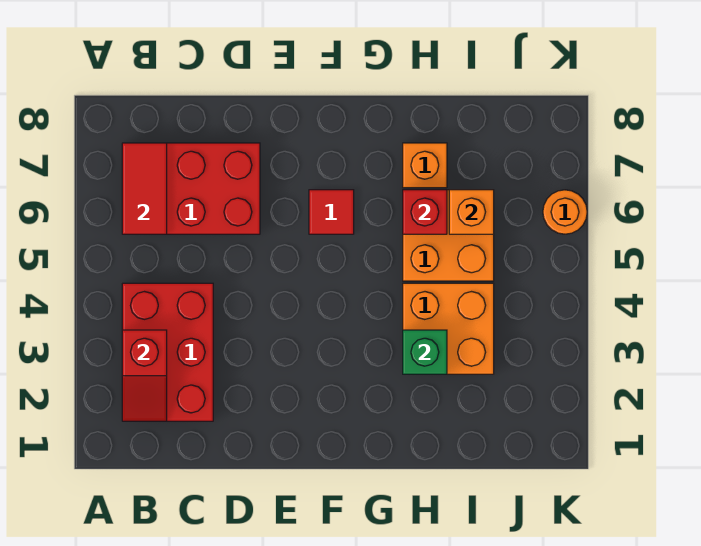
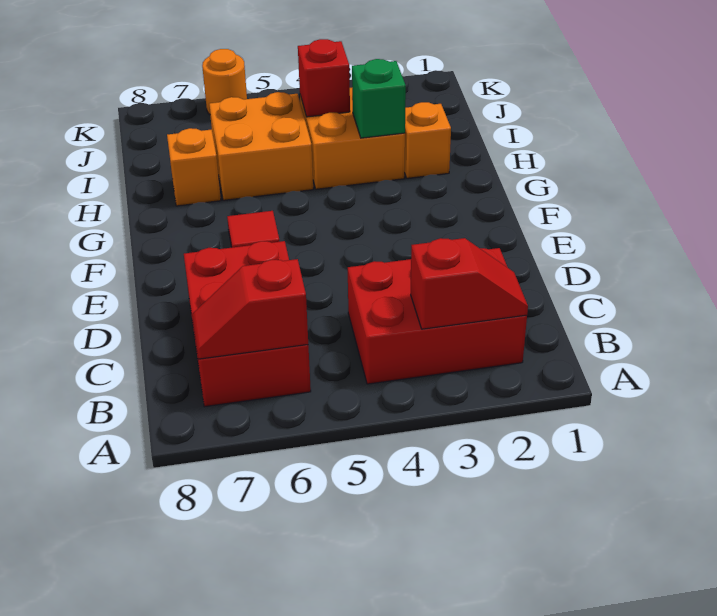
red tile B6:B7 level 2 -> red slope B6:B7 level 2 top 6
red brick H6 level 2 -> red brick I4 level 2
orange brick I6 level 2 -> orange brick H2 level 1

